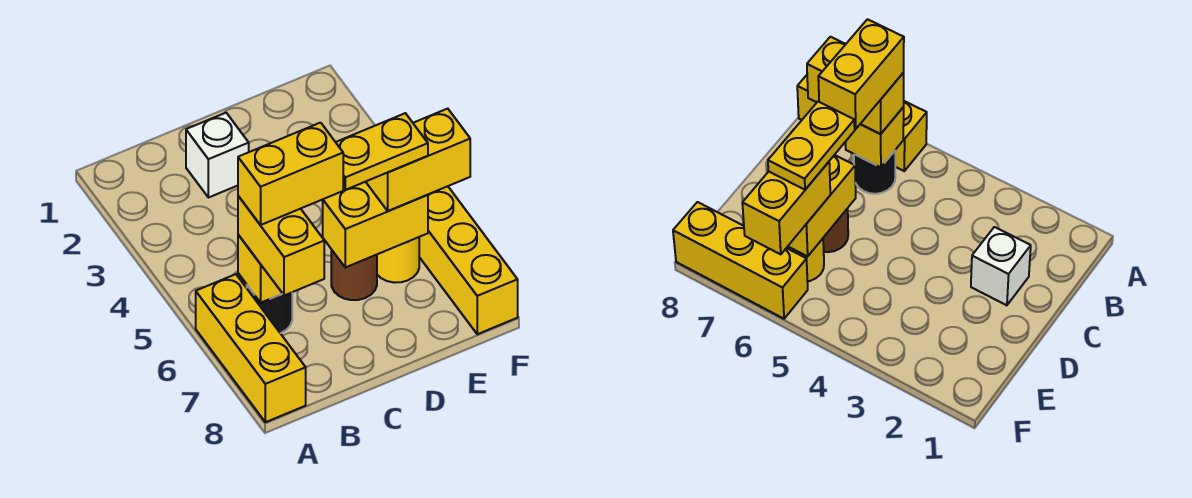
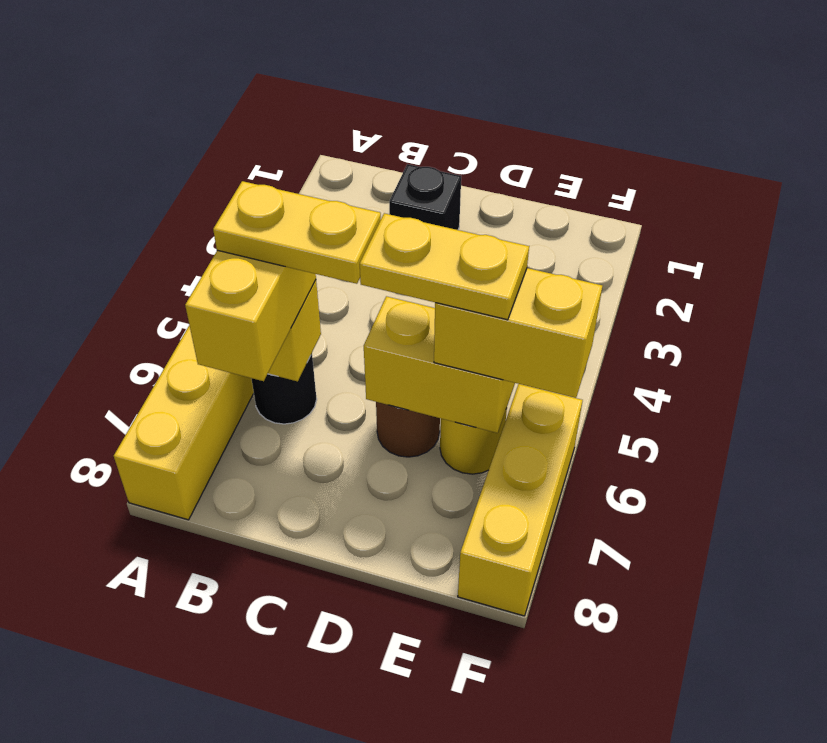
yellow brick B6:C6 level 4 -> yellow plate B6:C6 level 4
white brick C2 level 1 -> black brick C2 level 1

